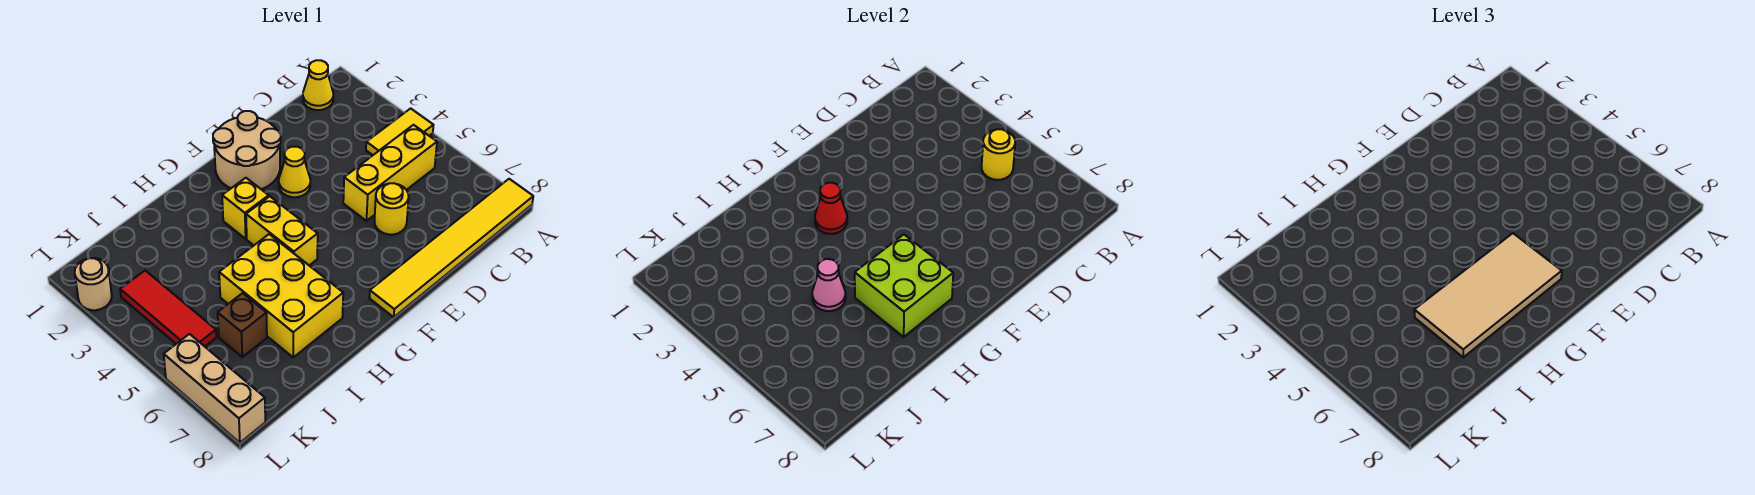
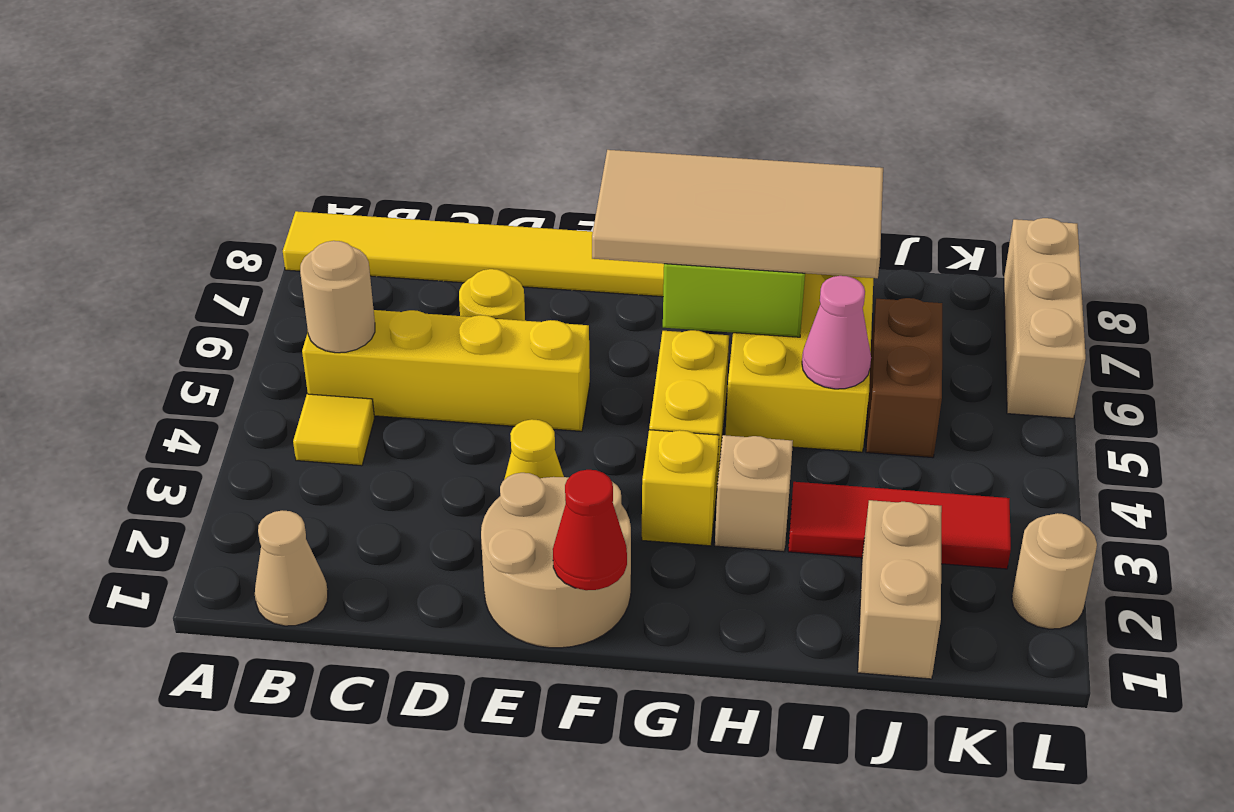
yellow tile A4:B4 level 1 -> yellow tile B4 level 1
yellow cone B1 level 1 -> tan cone B1 level 1
yellow brick B5:D5 level 1 -> yellow brick B5:E5 level 1
yellow round brick B5 level 2 -> tan round brick B5 level 2
red cone G3 level 2 -> red cone F1 level 2
none -> tan brick H3 level 1
none -> tan brick J1:J2 level 1
brown brick J6 level 1 -> brown brick J5:J6 level 1
red tile K3:K5 level 1 -> red tile I3:K3 level 1

